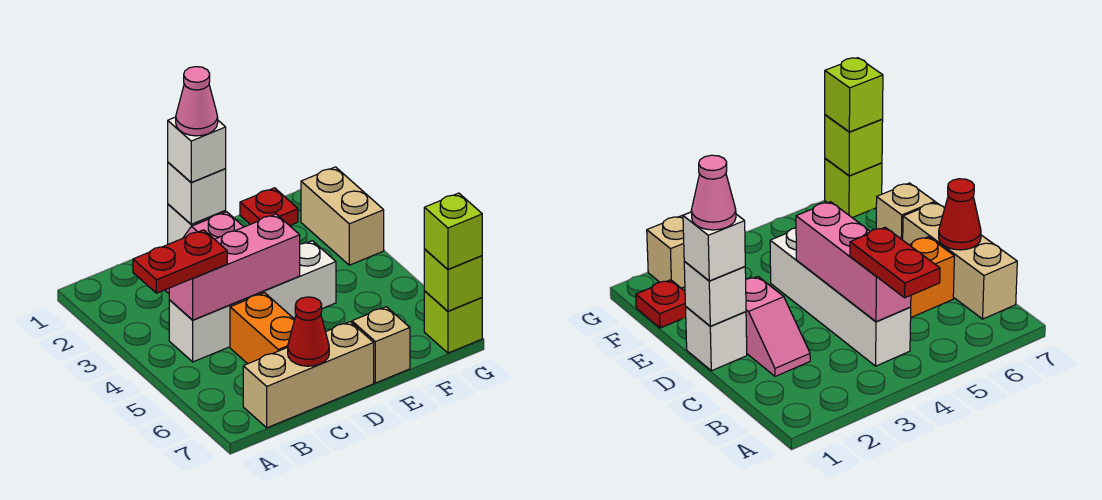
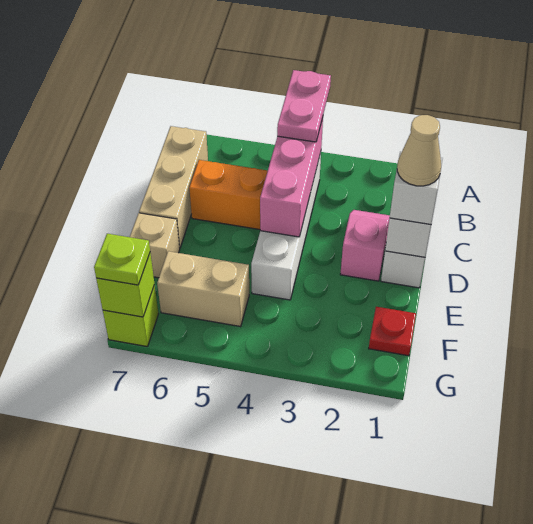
red plate A4:B4 level 3 -> pink plate A4:B4 level 3
red cone C7 level 2 -> none
pink cone D1 level 4 -> tan cone D1 level 4
tan brick G2:G3 level 1 -> tan brick F5:F6 level 1
lime brick G7 level 3 -> lime plate G7 level 3

